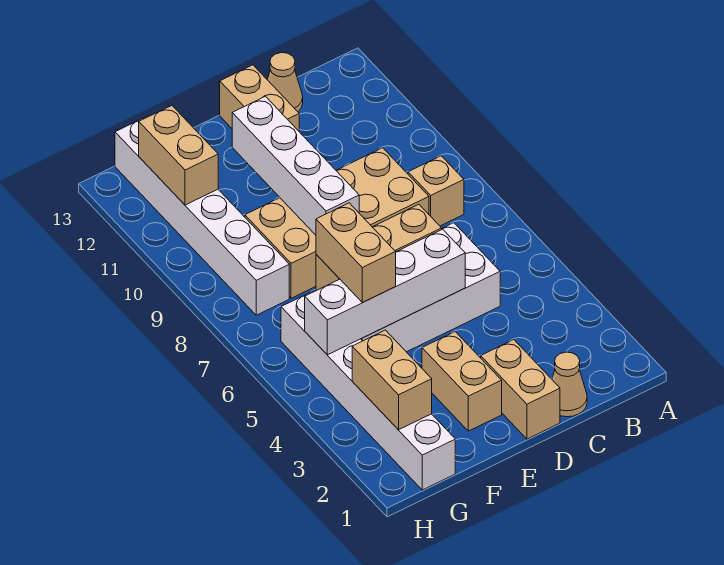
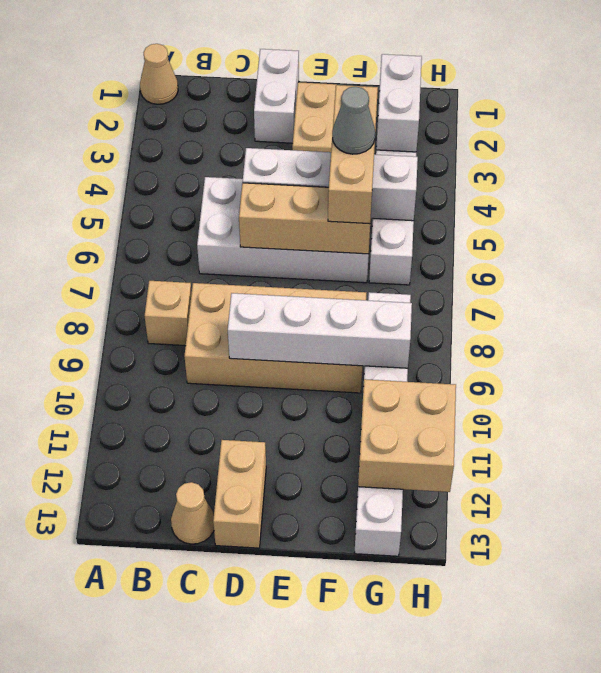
tan cone C1 level 1 -> tan cone A1 level 1
tan brick D1:D2 level 1 -> white brick D1:D2 level 1
white brick E8:E11 level 2 -> white brick D9:G9 level 2
tan brick F5:F6 level 3 -> tan brick F4:F6 level 3
none -> grey cone F5 level 4
tan brick G2:G3 level 2 -> white brick G2:G3 level 2
tan brick G11:G12 level 2 -> tan brick G11:H12 level 2

